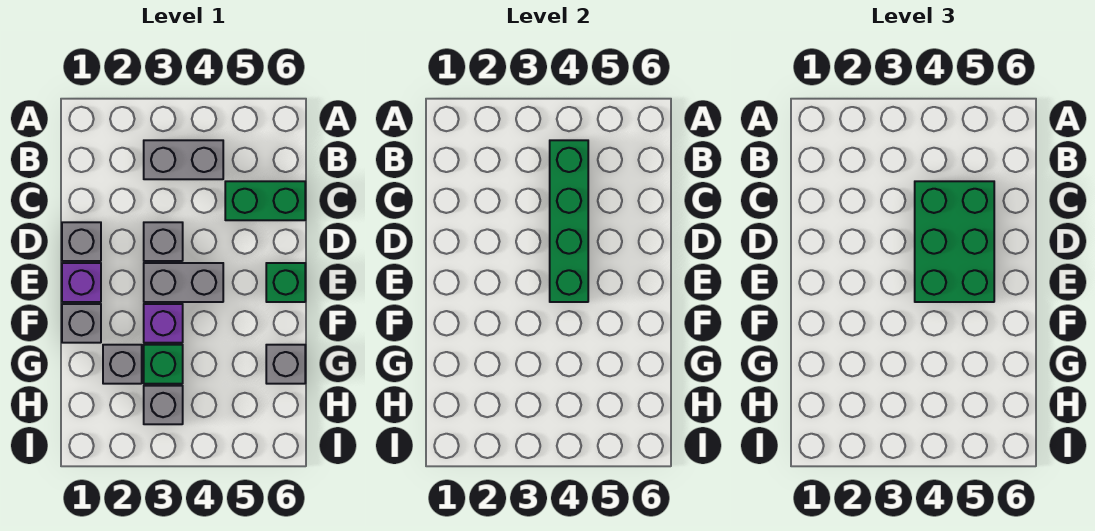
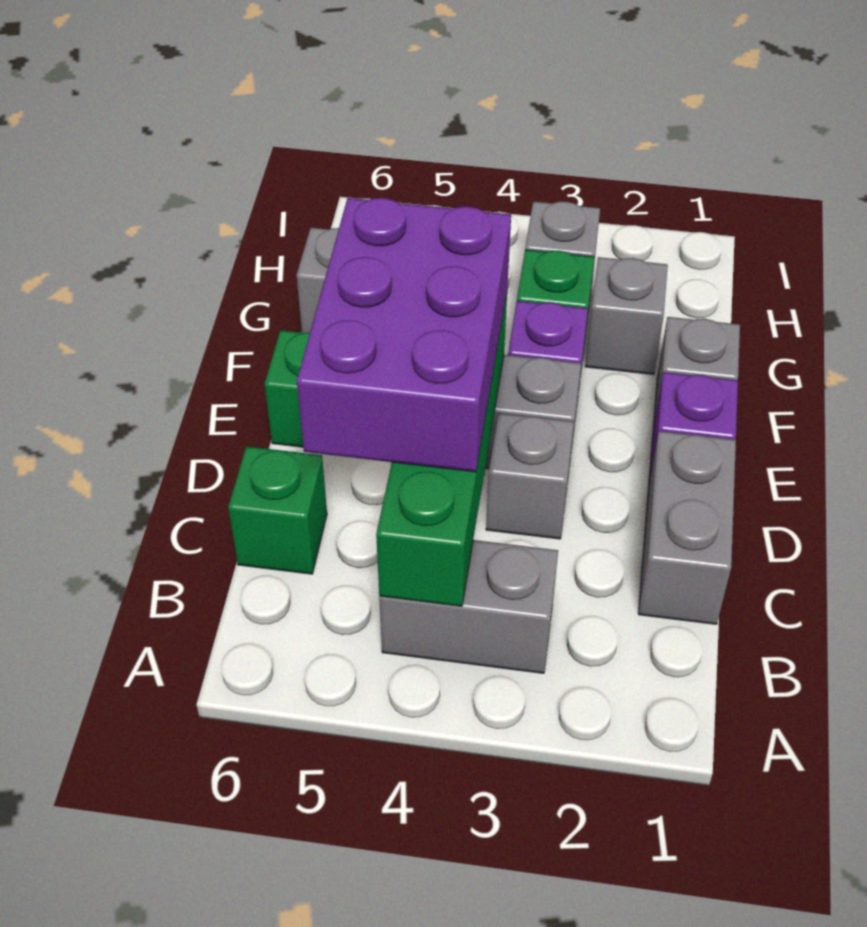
green brick C4:E5 level 3 -> purple brick C4:E5 level 3
green brick C5:C6 level 1 -> green brick C6 level 1
grey brick D1 level 1 -> grey brick C1:D1 level 1

